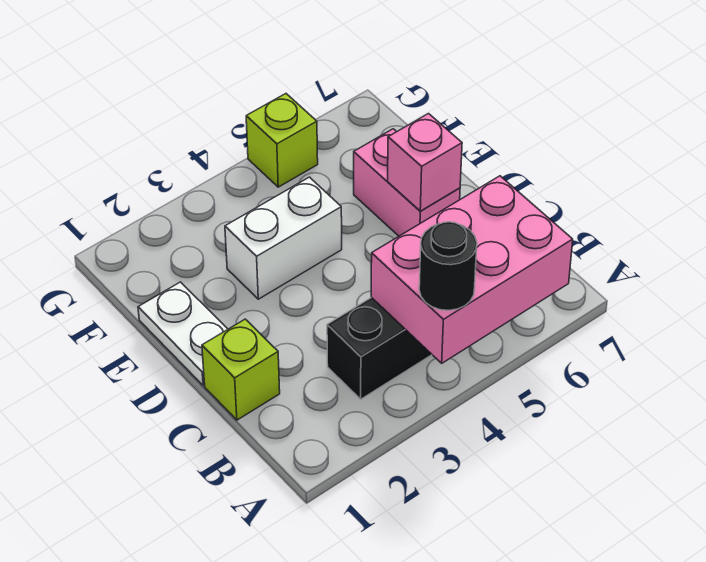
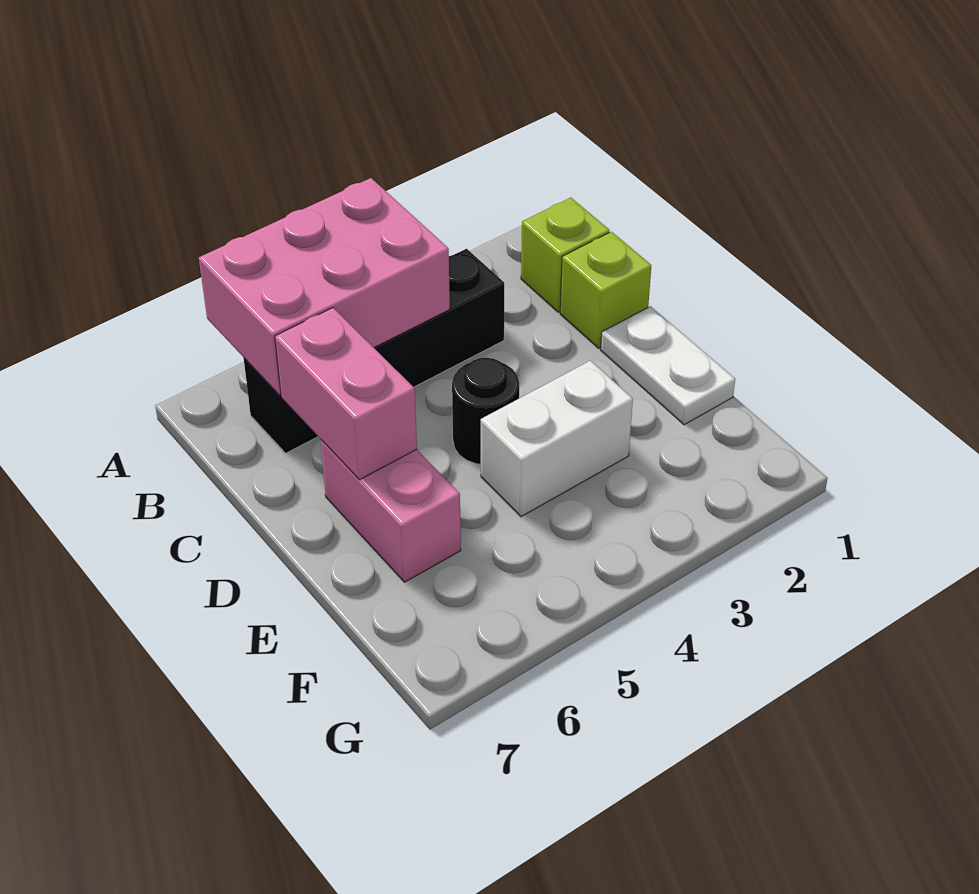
black round brick A4 level 3 -> black round brick D4 level 1
pink brick D6 level 2 -> pink brick C6:D6 level 2
lime brick G5 level 1 -> lime brick B1 level 1

